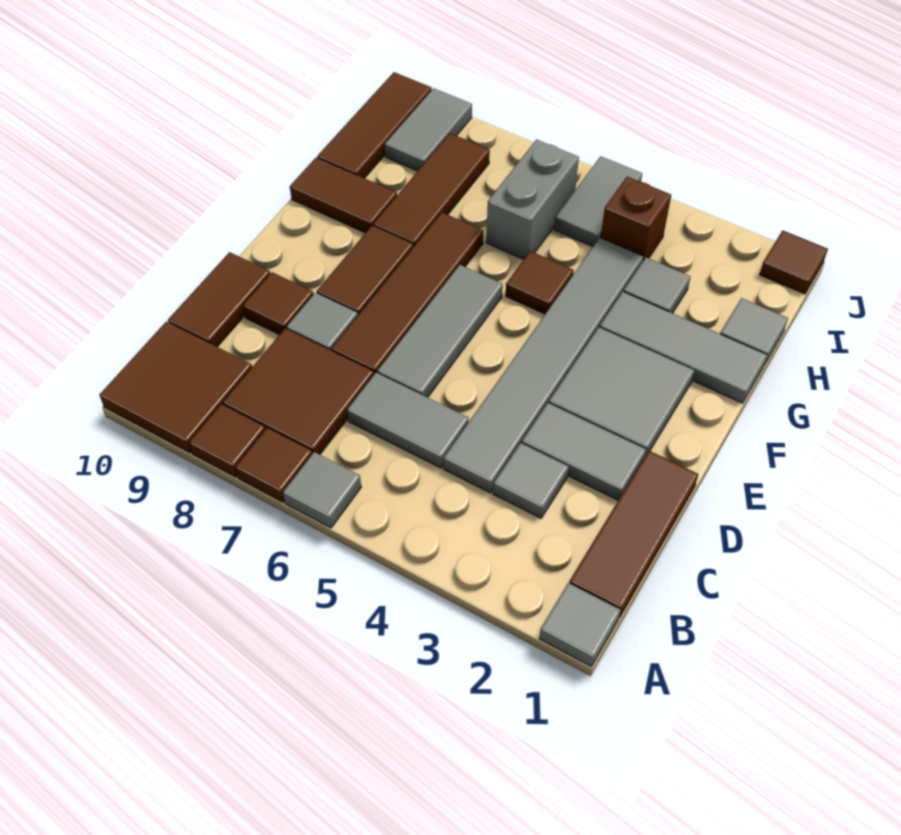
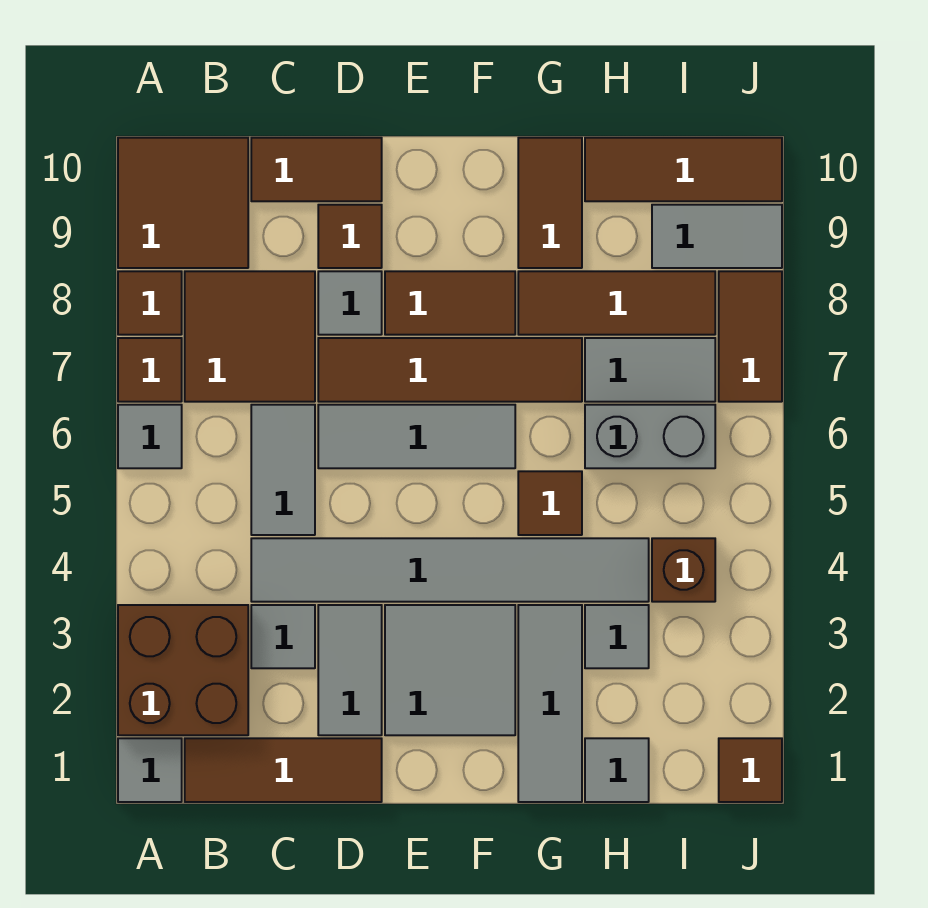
none -> brown brick A2:B3 level 1
grey tile I5:J5 level 1 -> grey tile H7:I7 level 1
none -> brown tile J7:J8 level 1

